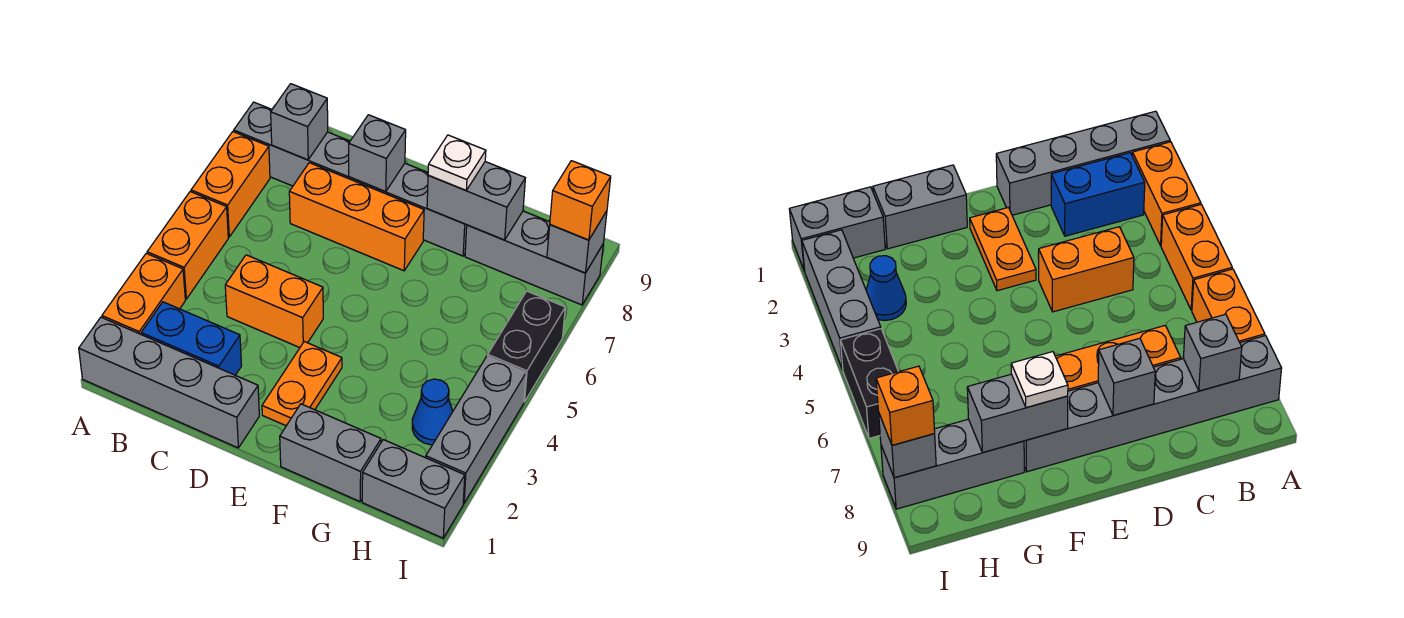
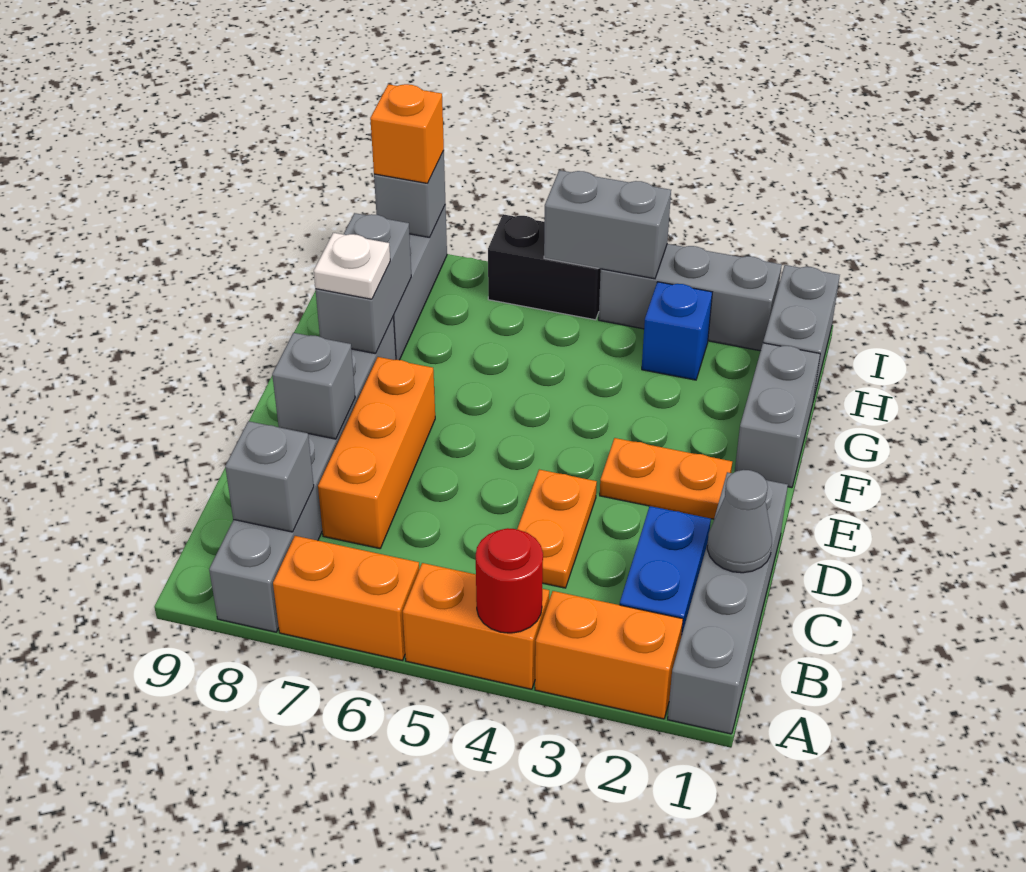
none -> red round brick A4 level 2
none -> grey cone C1 level 2
orange brick C4:D4 level 1 -> orange plate C4:D4 level 1
blue cone H3 level 1 -> blue brick H3 level 1
none -> grey brick I4:I5 level 2

